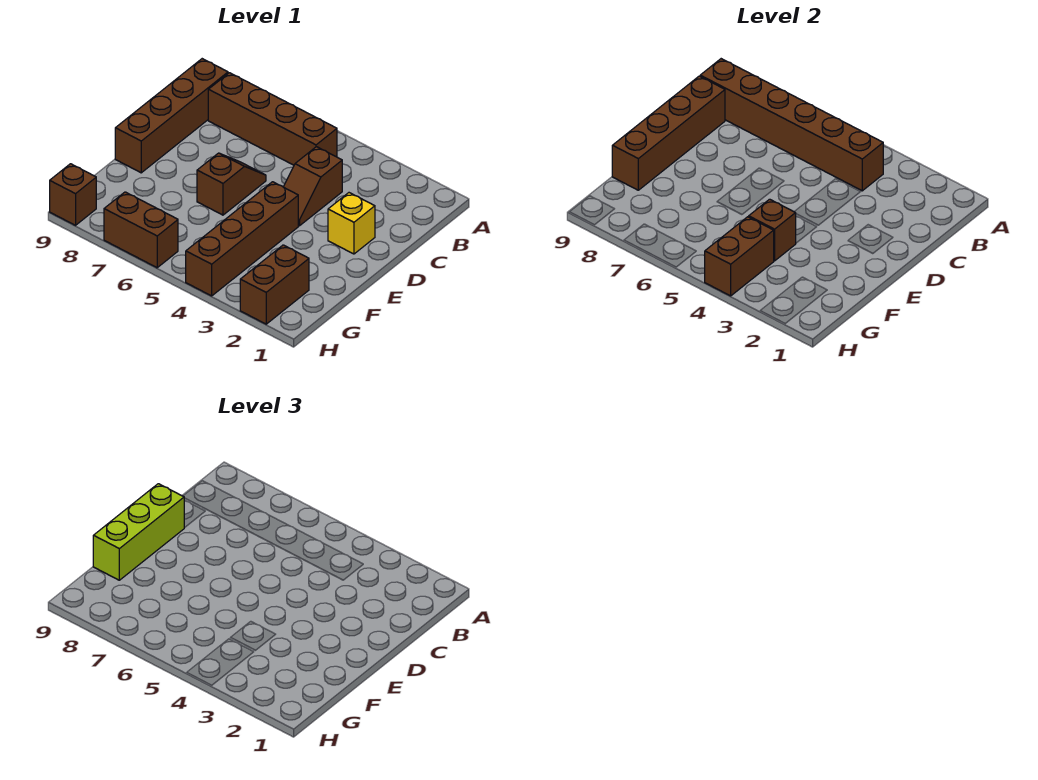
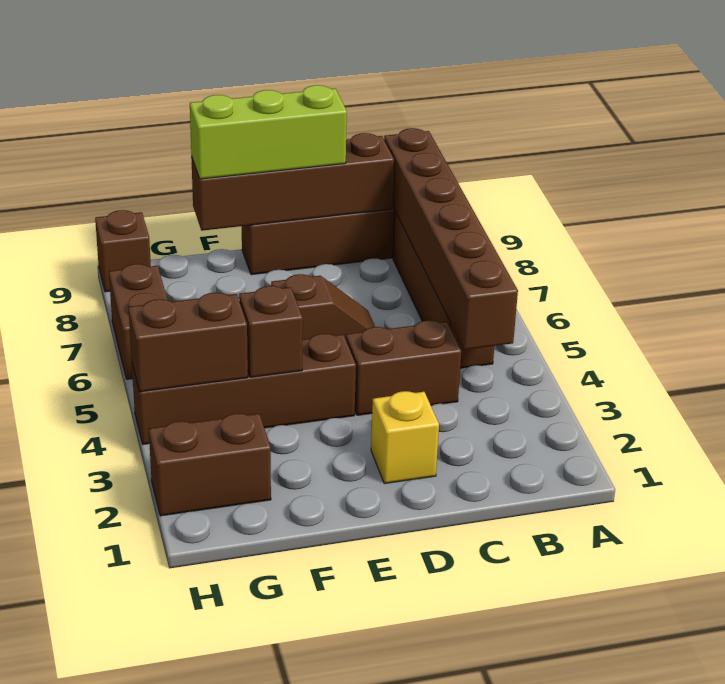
brown slope C4:D4 level 1 top C -> brown brick C4:D4 level 1

